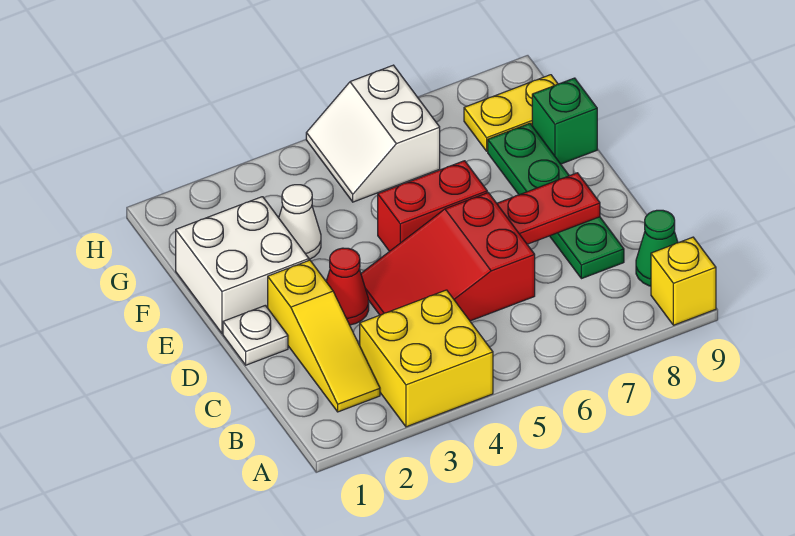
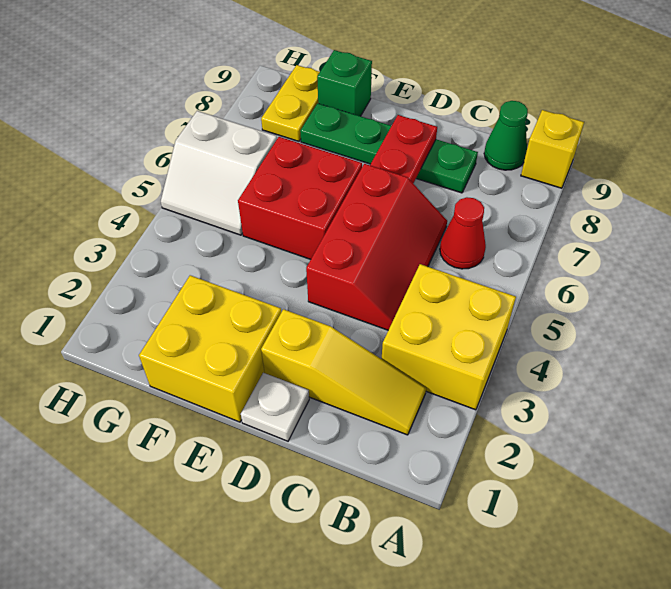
red slope C4:D6 level 1 top 6 -> red slope C4:D6 level 1 top D
red cone D3 level 1 -> red cone B6 level 1
white brick E1:F2 level 1 -> yellow brick E1:F2 level 1
red brick E5:E6 level 1 -> red brick E5:F6 level 1
white cone F3 level 1 -> none

